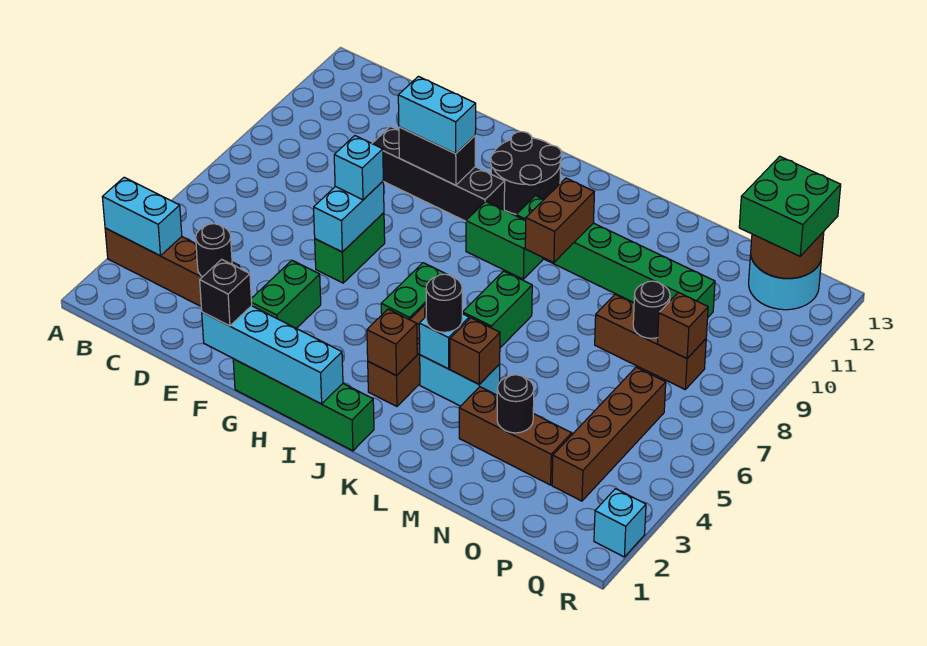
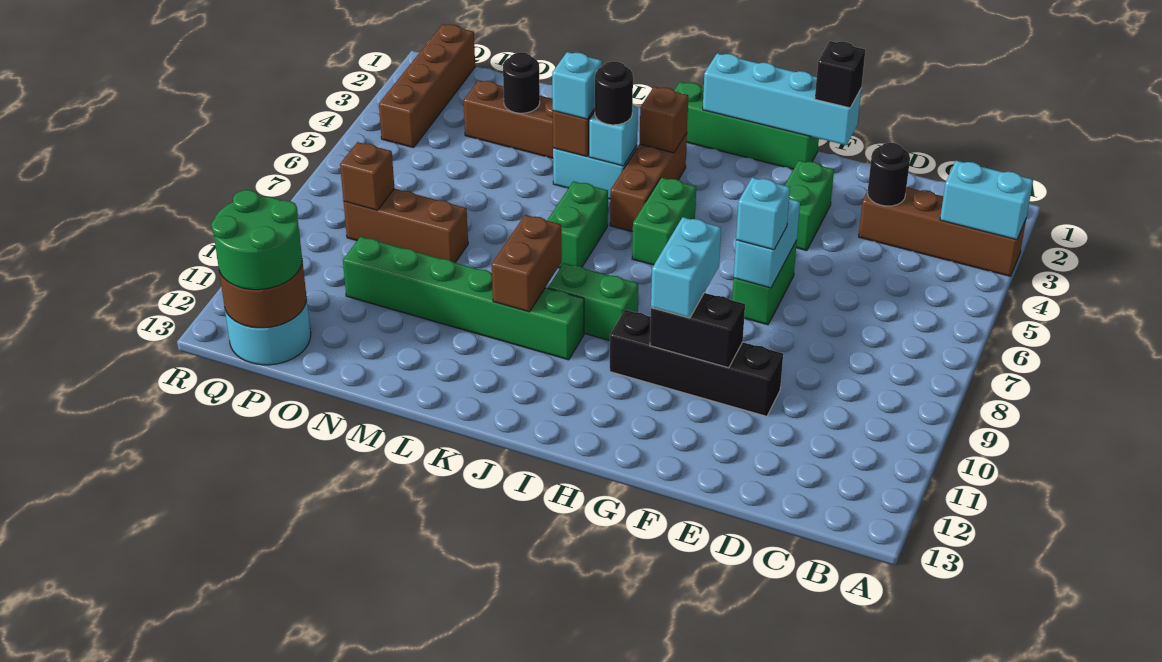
cyan brick F10:G10 level 3 -> cyan brick G9:G10 level 3
black round brick H11:I12 level 1 -> none
black round brick O8 level 2 -> none
brown brick P3:P6 level 1 -> brown brick Q1:Q4 level 1
green brick P12:Q13 level 3 -> green round brick P12:Q13 level 3
cyan brick R2 level 1 -> cyan brick L4 level 3

